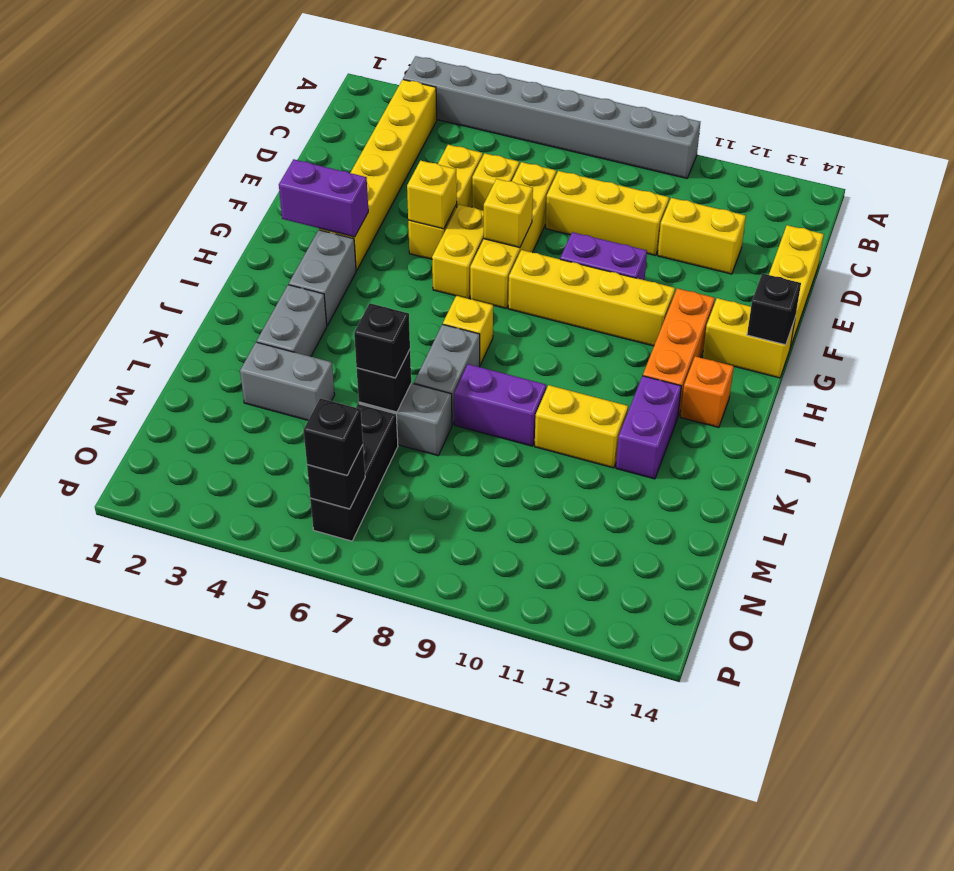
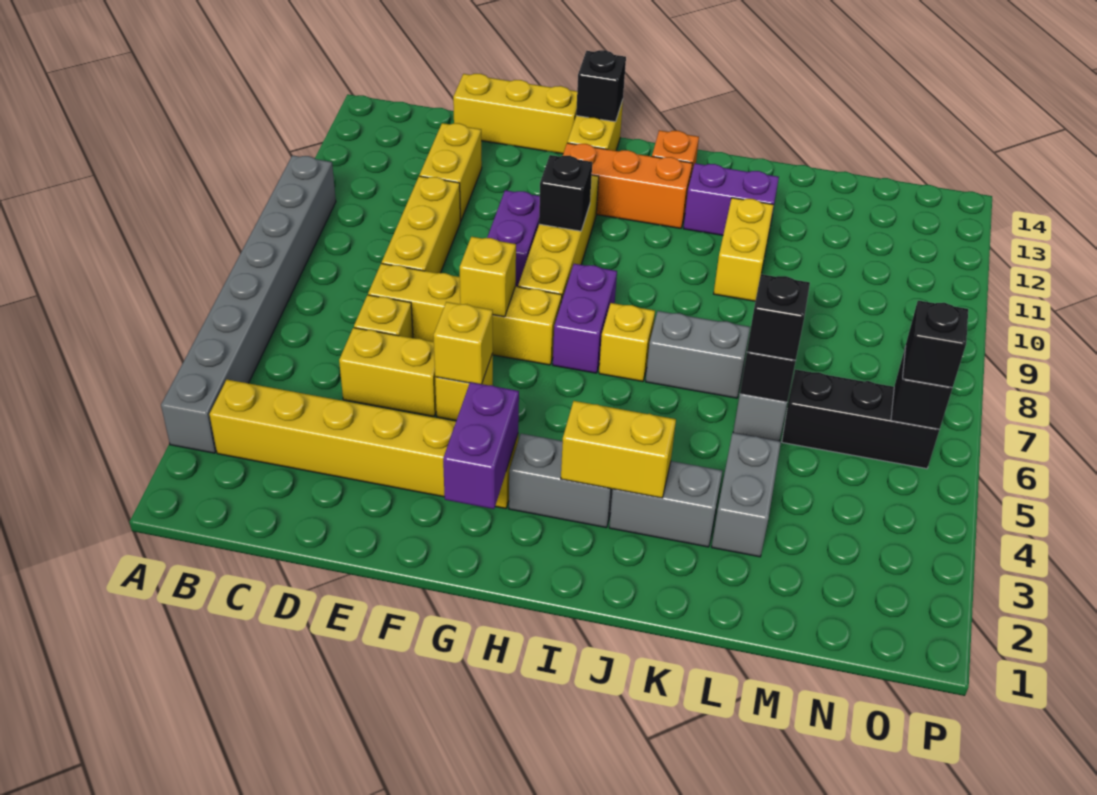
yellow brick F6:G6 level 1 -> yellow brick I3:J3 level 2
none -> black brick G10 level 2
purple brick K8:K9 level 1 -> purple brick H7:H8 level 1

